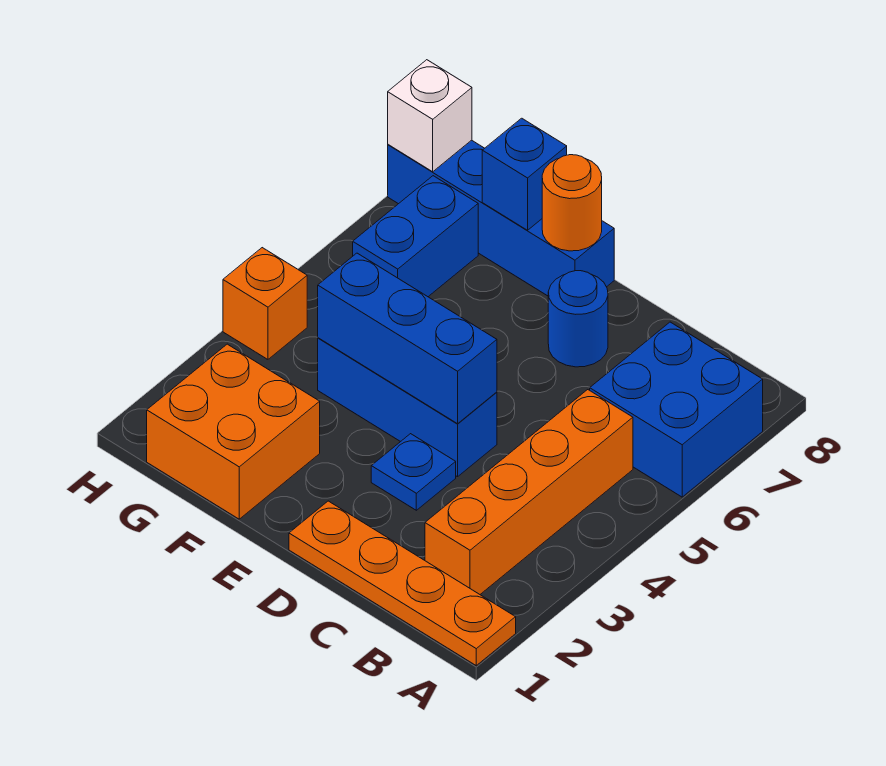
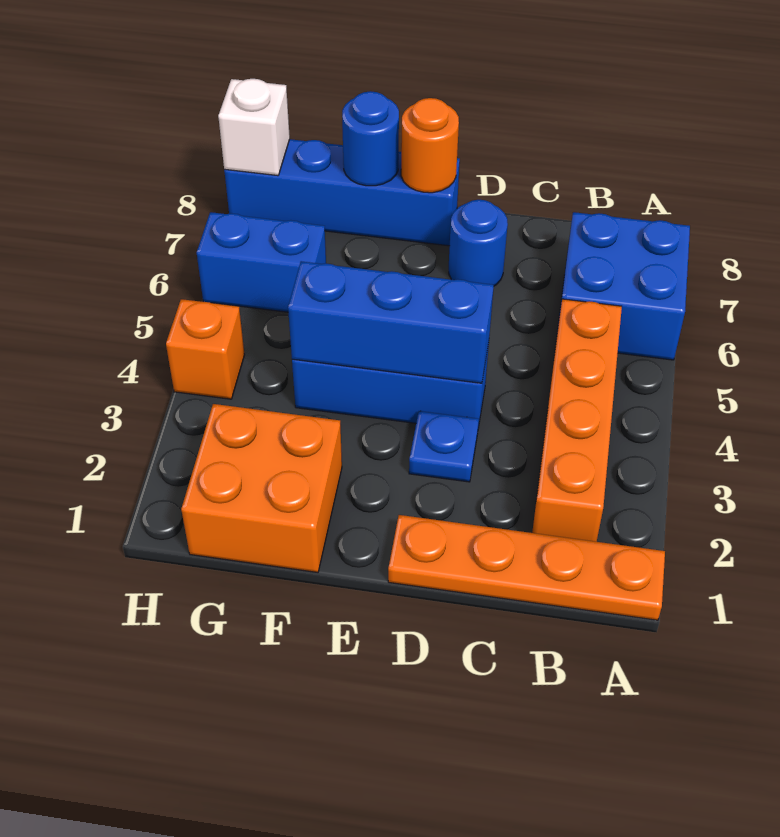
blue brick F8 level 2 -> blue round brick F8 level 2
blue brick G6:G7 level 1 -> blue brick G6:H6 level 1

